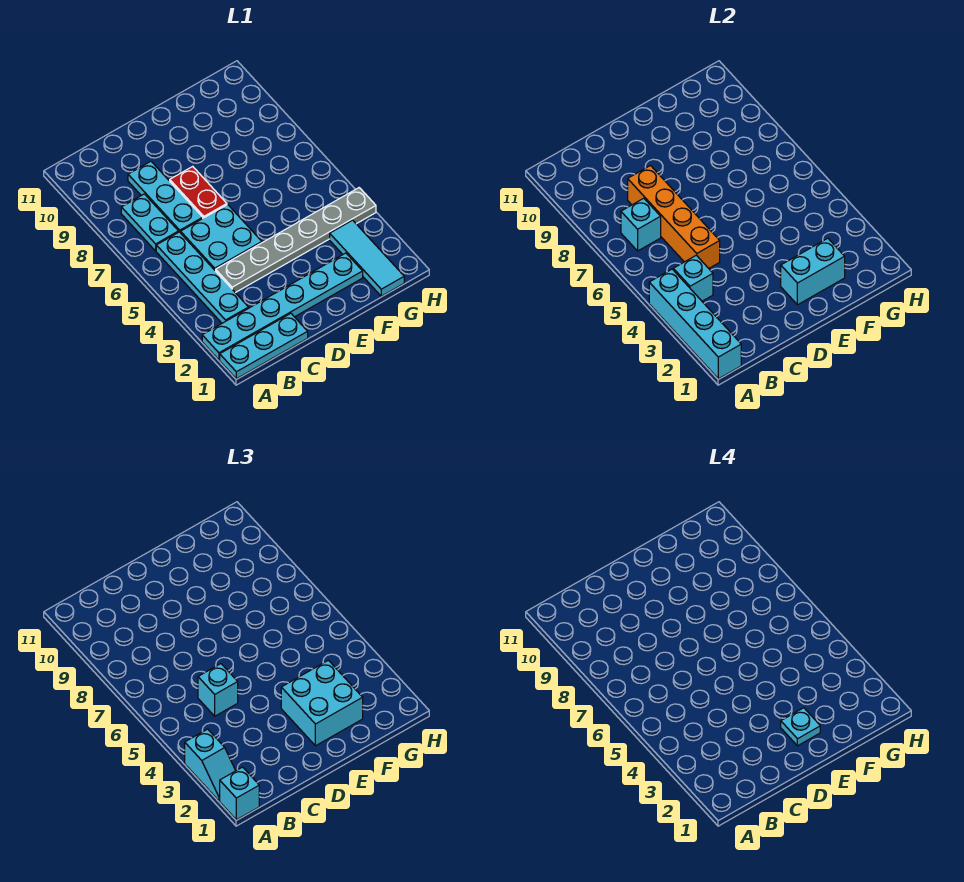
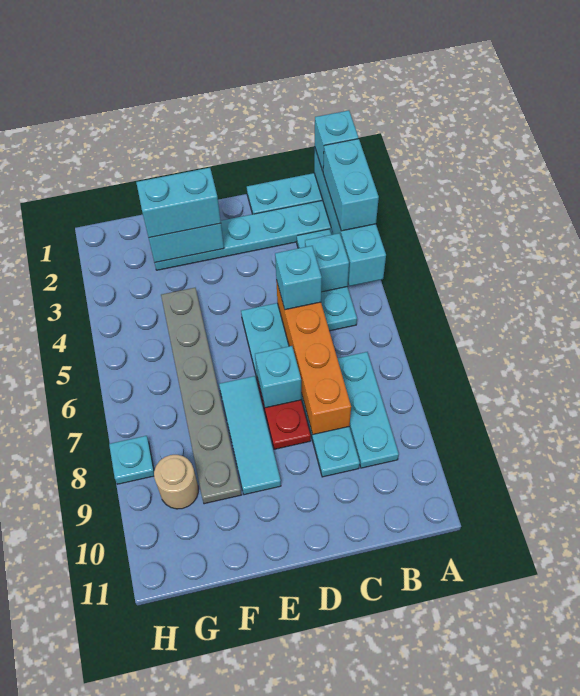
cyan slope A2:A3 level 3 top 3 -> cyan brick A2:A3 level 3
cyan plate B3:B6 level 1 -> cyan plate B3:B5 level 1
cyan plate B7:B8 level 1 -> cyan plate B7:B9 level 1
cyan brick B7 level 2 -> cyan brick D7 level 2
grey plate C4:H4 level 1 -> grey plate F4:F9 level 1
cyan brick E2:F3 level 3 -> cyan brick E2:F2 level 3
cyan plate E2 level 4 -> cyan plate H8 level 1
cyan tile G1:G3 level 1 -> cyan tile E7:E9 level 1
none -> tan round brick G9 level 1

